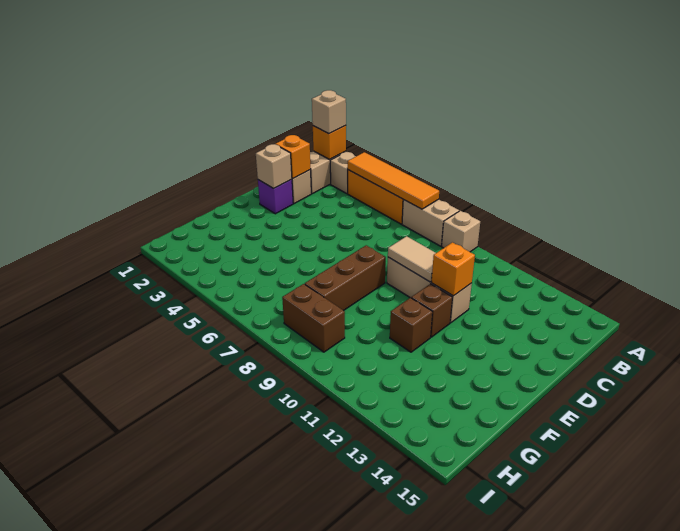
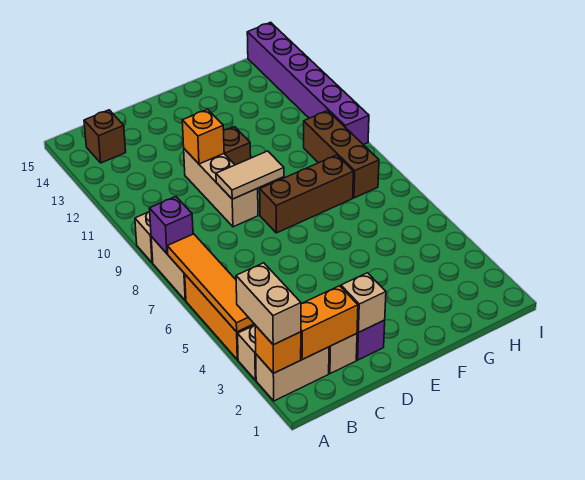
tan brick A2 level 3 -> tan brick A2:A3 level 3
none -> purple brick A8 level 2
orange brick C2 level 2 -> orange brick B2:C2 level 2
tan tile D9:D10 level 2 -> tan tile D9:E9 level 2
brown brick F11 level 1 -> brown brick B14 level 1
brown brick H8:H9 level 1 -> brown brick H8:H10 level 1
none -> purple brick I10:I15 level 1

